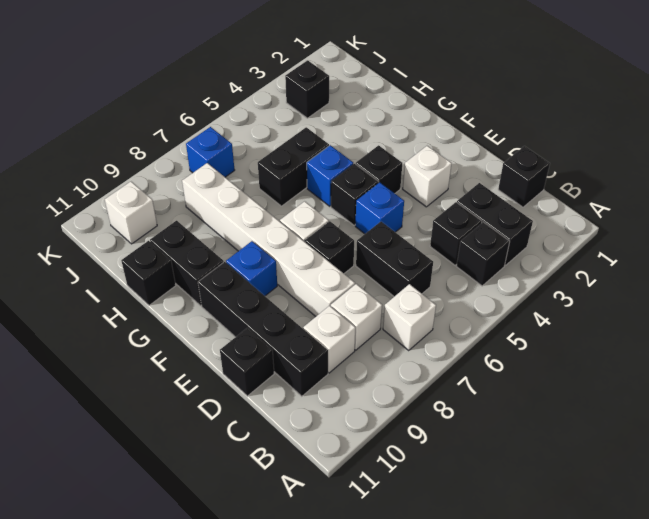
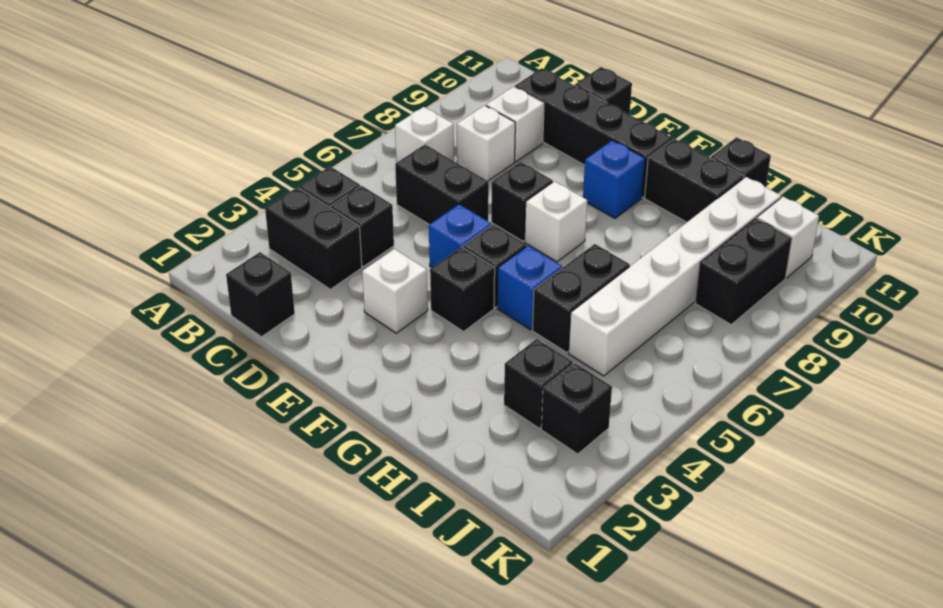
white brick D8:I8 level 1 -> white brick I5:I10 level 1
none -> black brick I3 level 1
blue brick J7 level 1 -> none
none -> black brick J8:J9 level 1

